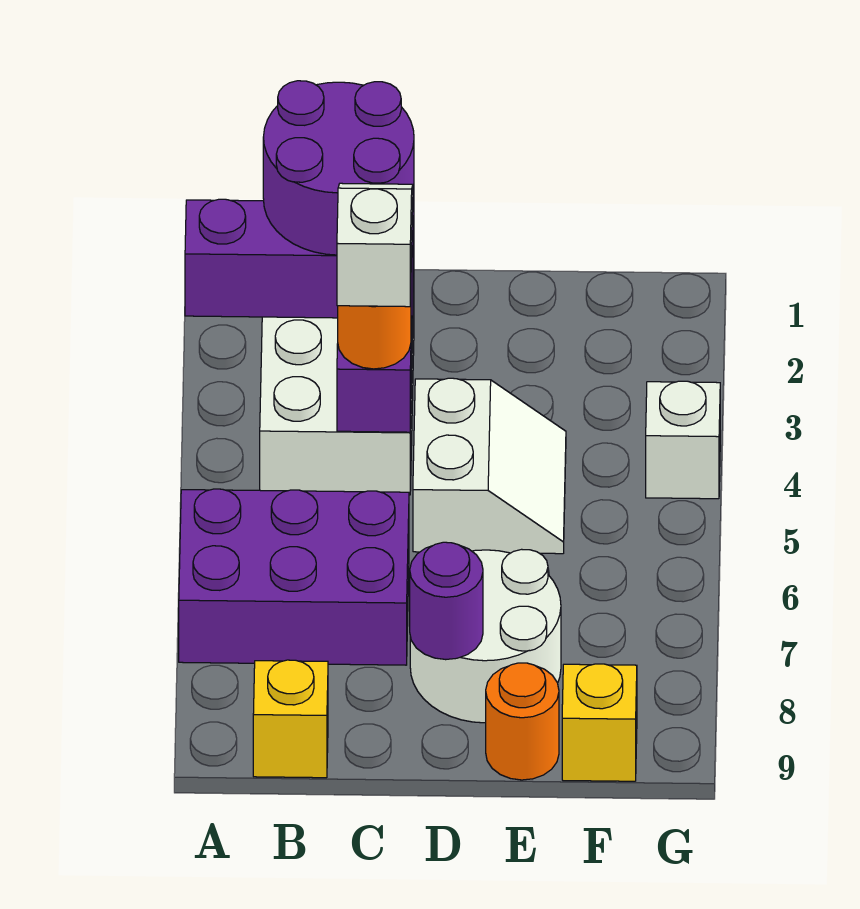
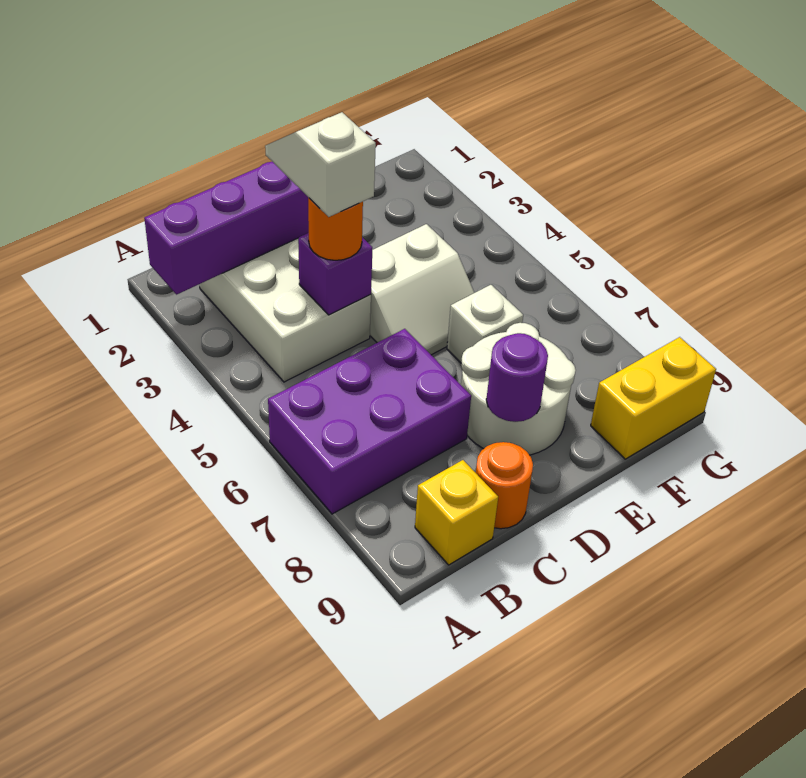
purple round brick B1:C2 level 3 -> none
white slope D4:E5 level 1 top D -> white slope D4:E5 level 1 top 4
orange round brick E9 level 1 -> orange round brick C9 level 1
yellow brick F9 level 1 -> yellow brick F9:G9 level 1
white brick G4 level 1 -> white brick E6 level 1

